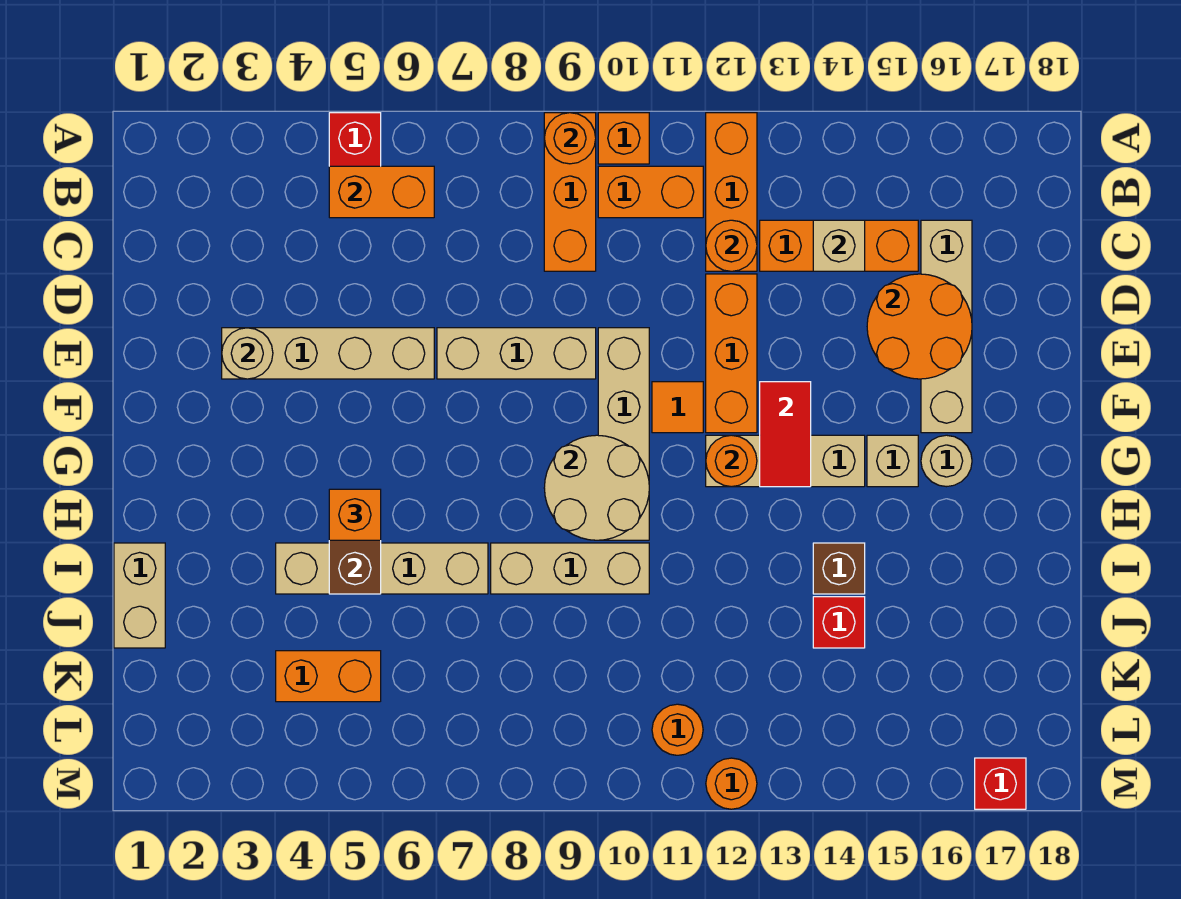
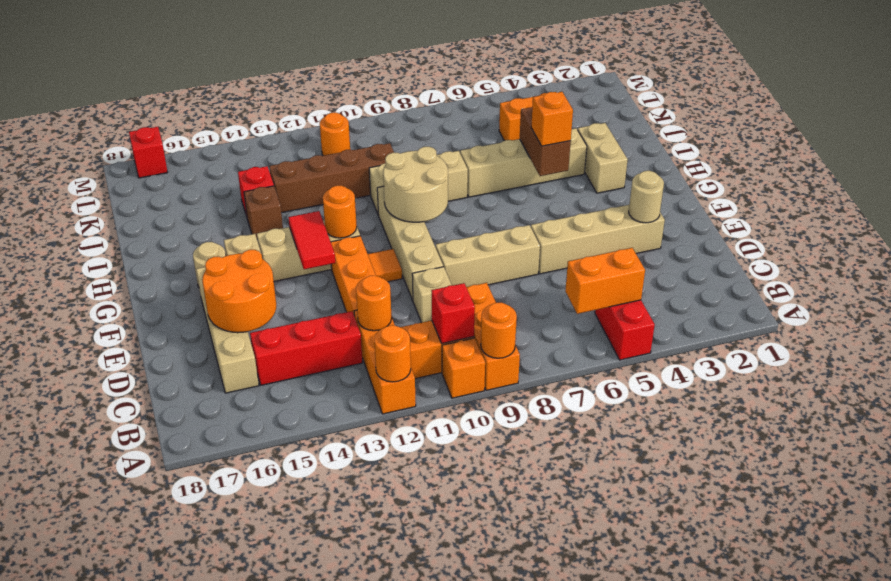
none -> red brick B10 level 2
orange brick C13:C15 level 1 -> red brick C13:C15 level 1
tan brick C14 level 2 -> tan brick D10 level 1
tan brick I1:J1 level 1 -> tan brick H3:I3 level 1
none -> brown brick J10:J13 level 1
orange round brick M12 level 1 -> orange round brick A12 level 2

